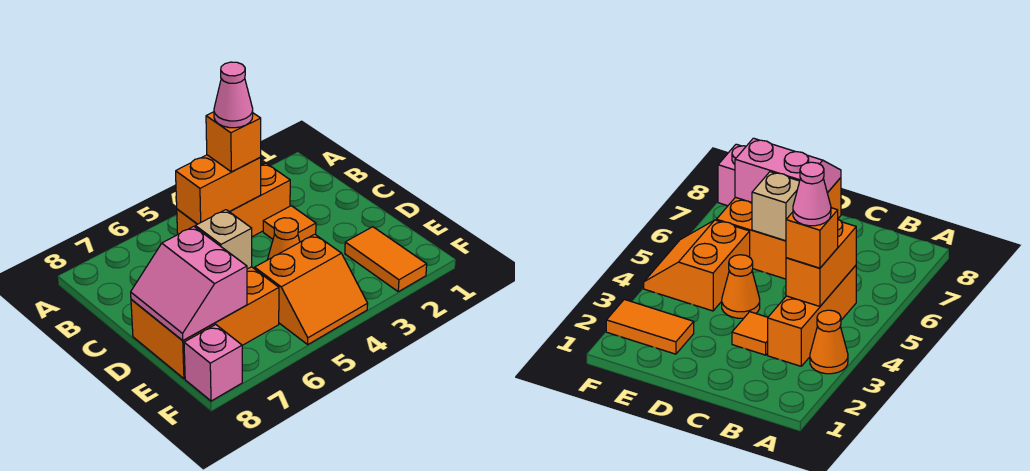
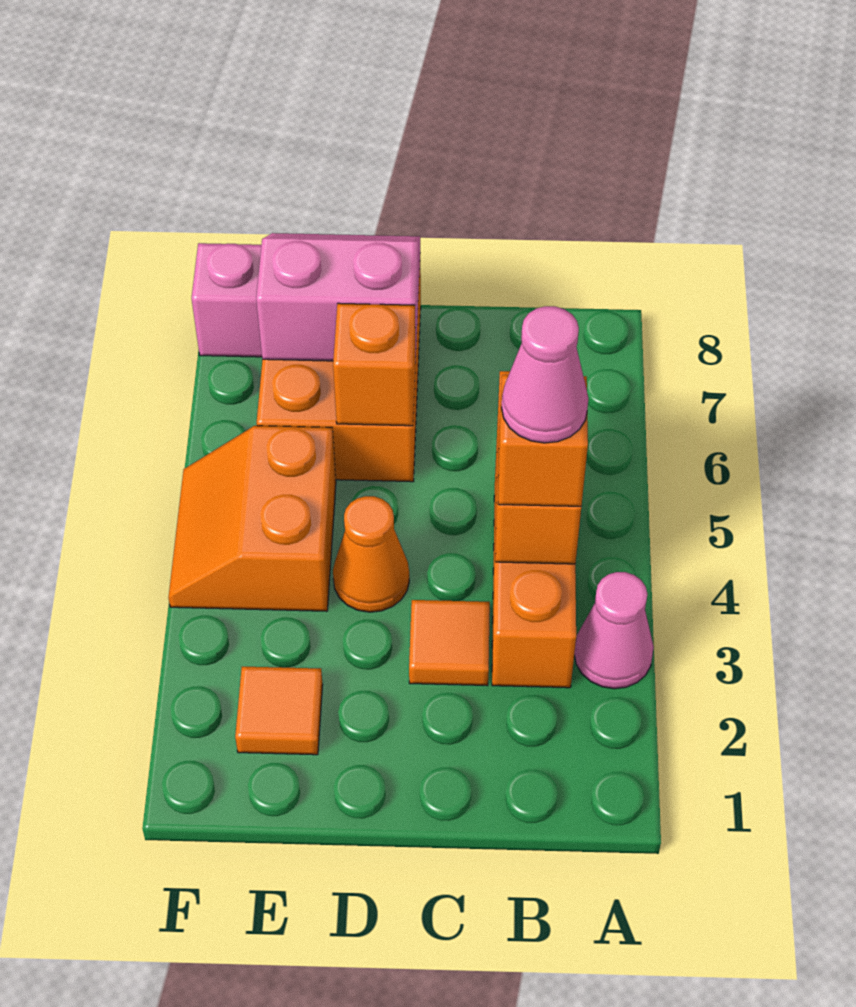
orange cone A3 level 1 -> pink cone A3 level 1
tan brick D6 level 2 -> orange brick D6 level 2
orange tile E2:F2 level 1 -> orange tile E2 level 1

